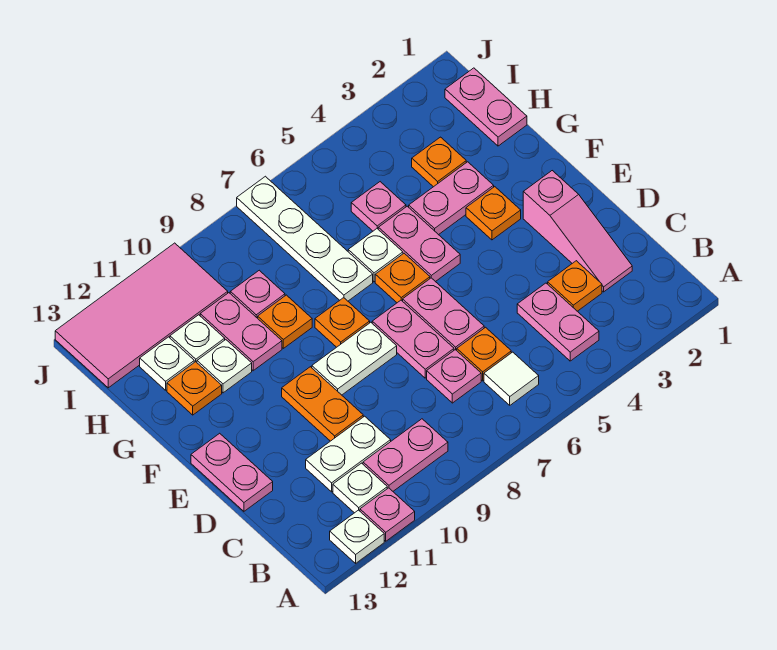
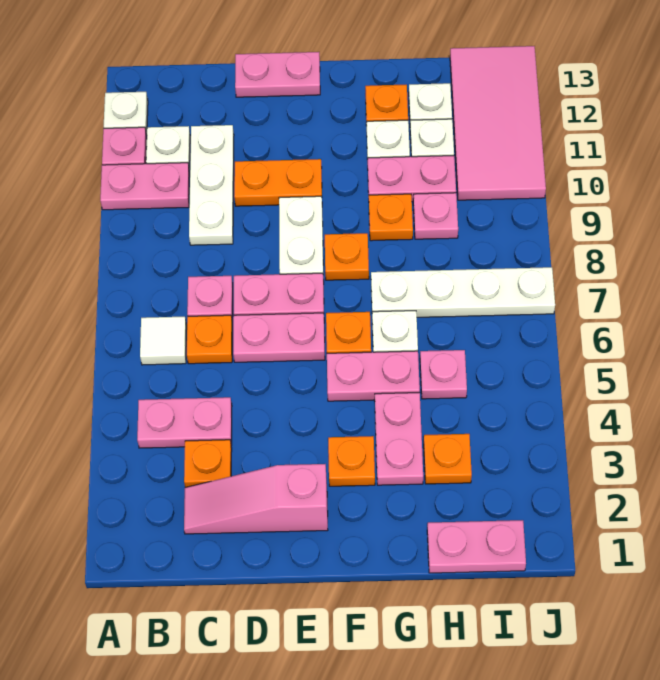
pink plate B9:B10 level 1 -> pink plate A10:B10 level 1
white plate C10:C11 level 1 -> white plate C9:C11 level 1

